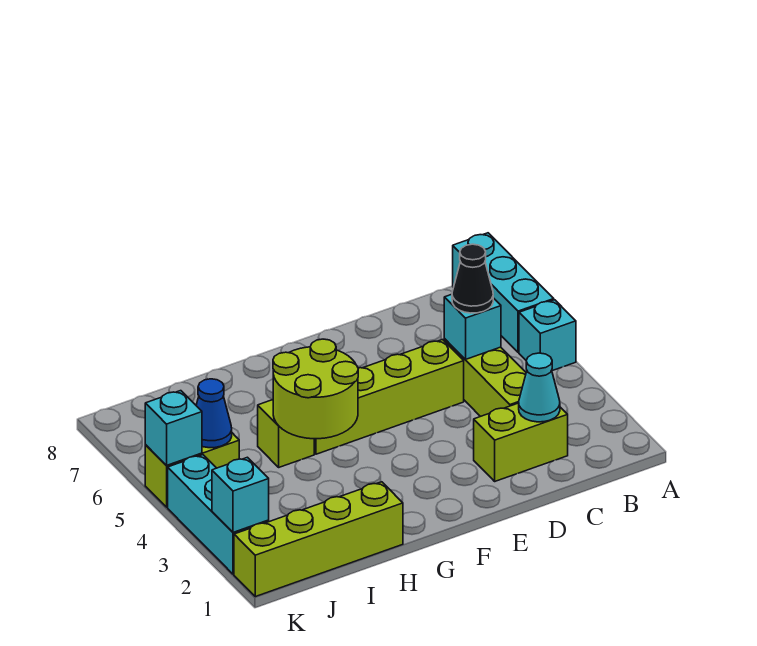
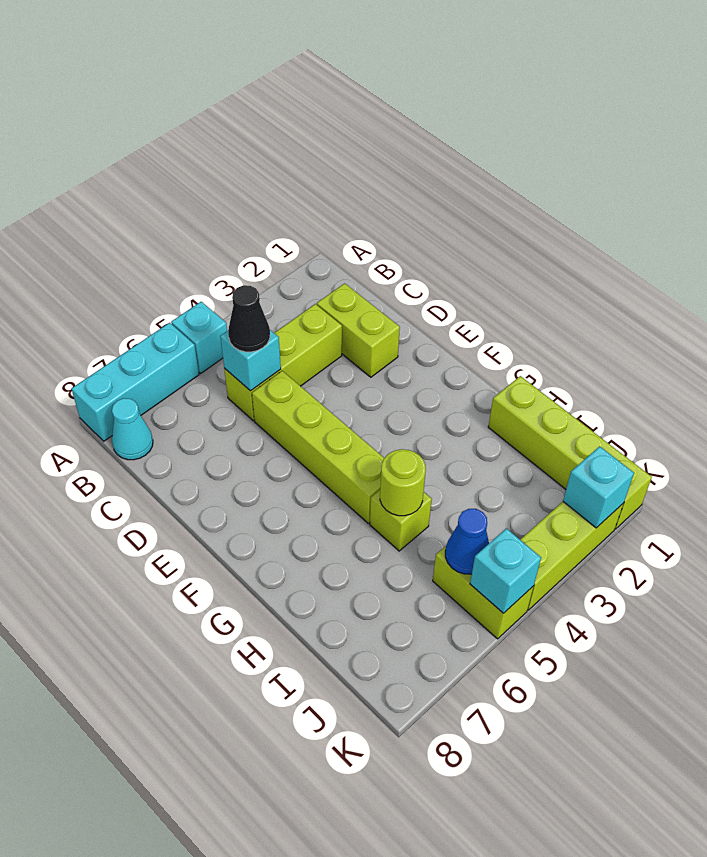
cyan cone C2 level 2 -> cyan cone B8 level 1
lime round brick G4:H5 level 2 -> lime round brick H5 level 2
cyan brick K2:K4 level 1 -> lime brick K2:K4 level 1

